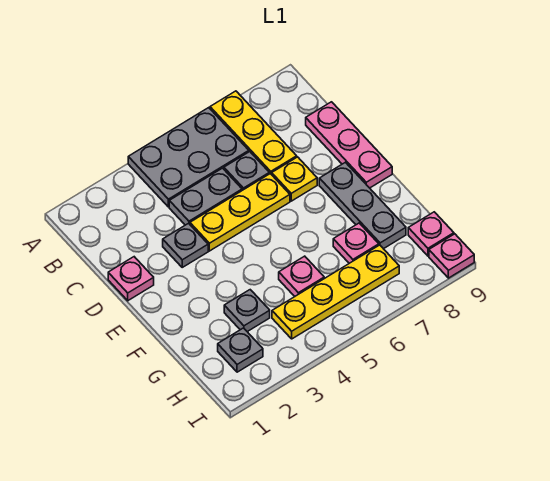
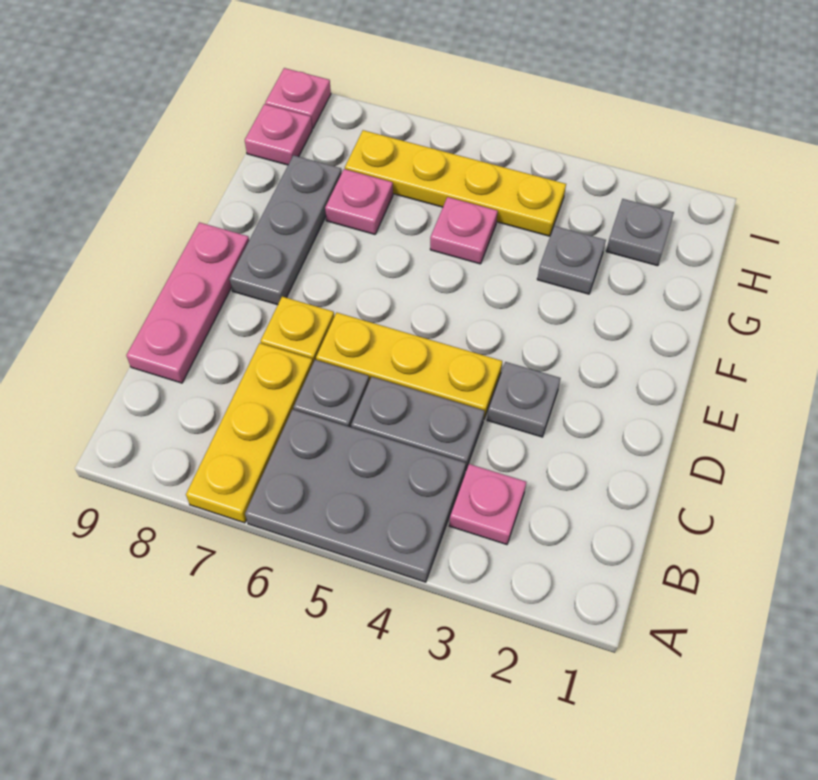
pink plate D1 level 1 -> pink plate B3 level 1

